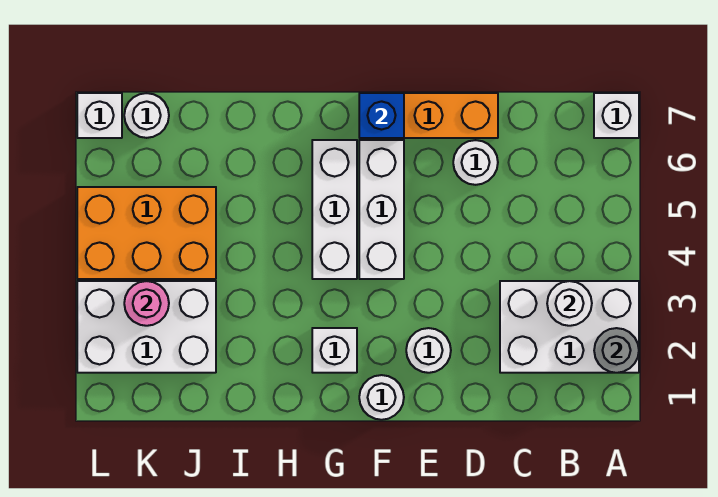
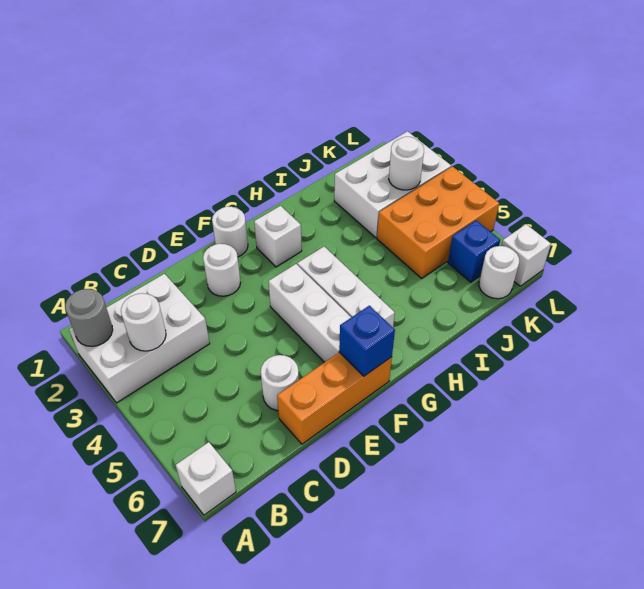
pink round brick K3 level 2 -> white round brick K3 level 2
none -> blue brick K6 level 1

